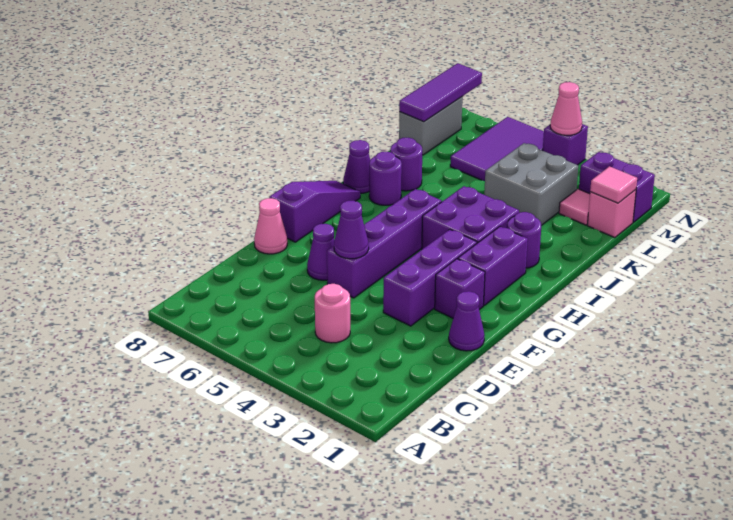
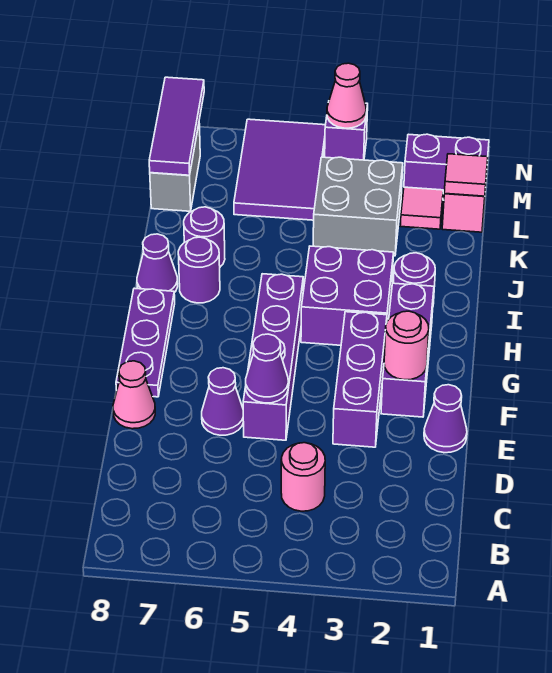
none -> pink round brick F2 level 2
purple slope F8:H8 level 1 top F -> purple plate F8:H8 level 1

